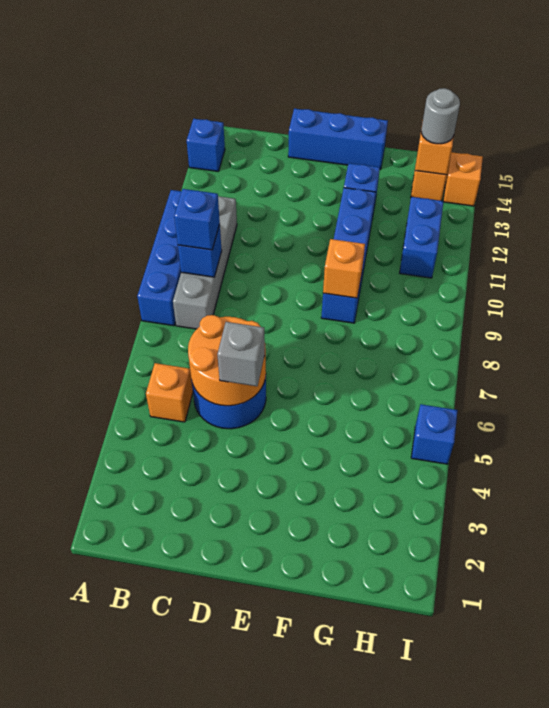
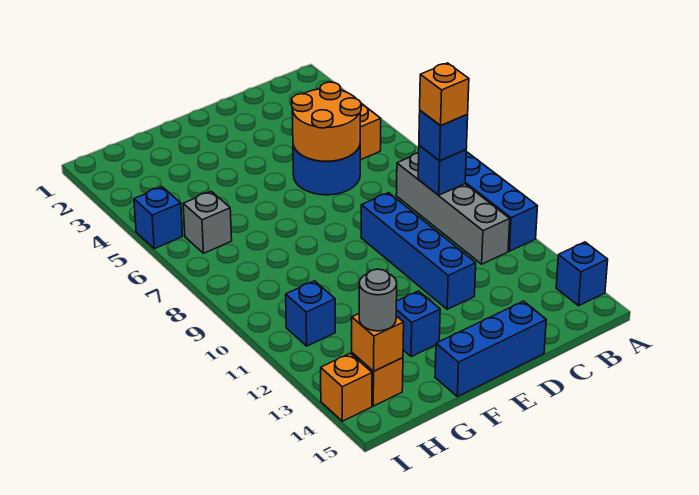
grey brick D5 level 3 -> grey brick H6 level 1
blue brick F9:F12 level 1 -> blue brick D9:D12 level 1
orange brick F9 level 2 -> orange brick B9 level 4
blue brick H11:H12 level 1 -> blue brick H11 level 1

